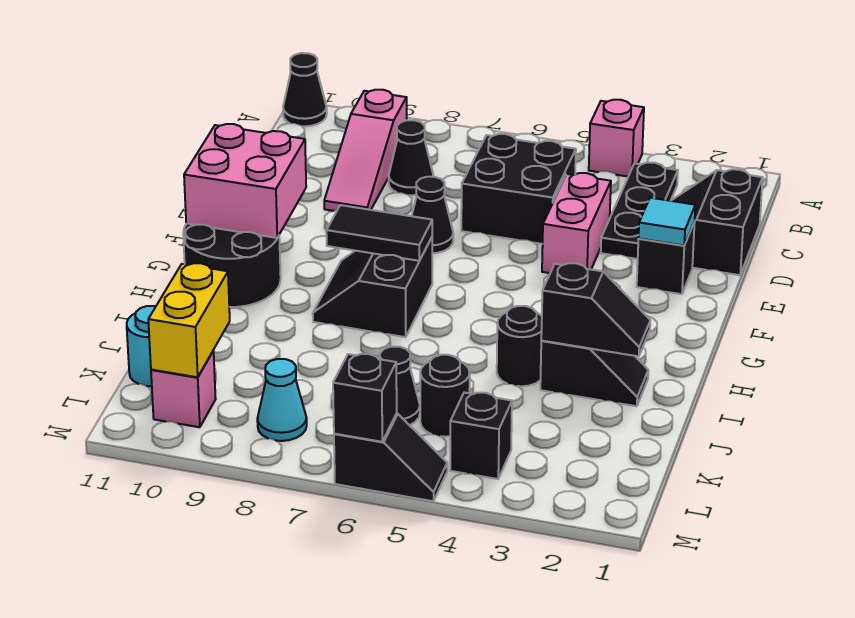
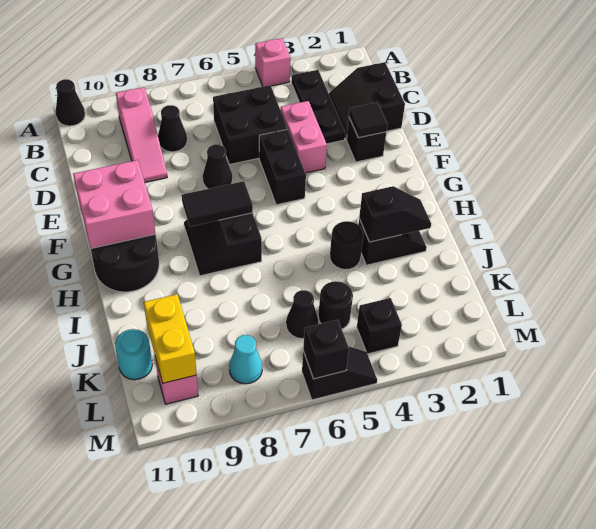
cyan tile E2 level 2 -> black tile E2 level 2
none -> black brick E5:F5 level 1

